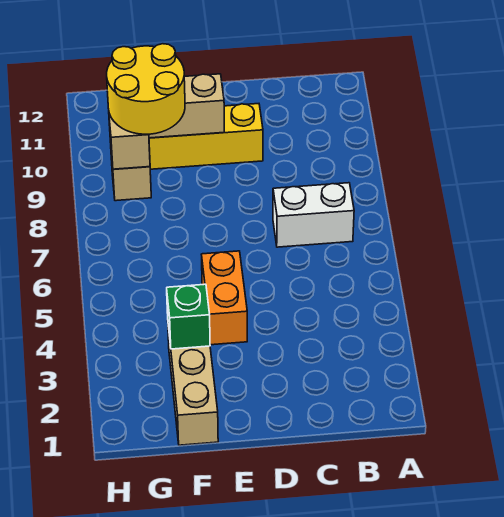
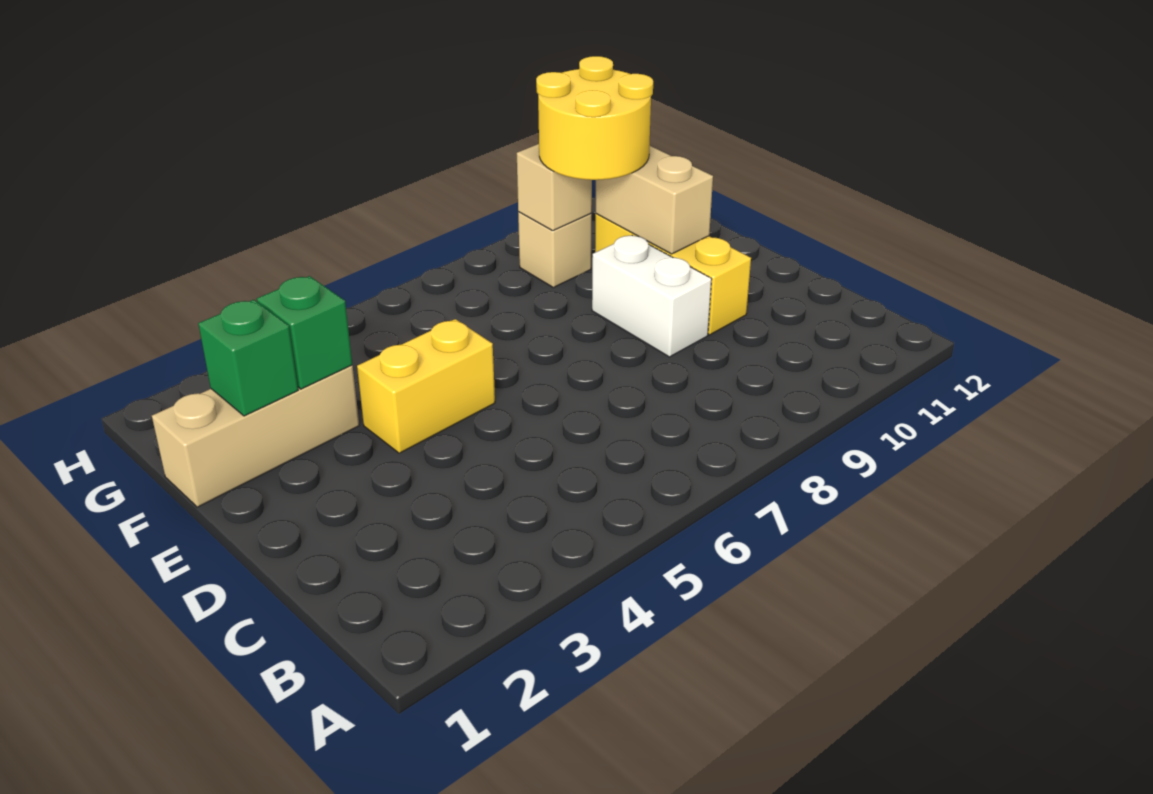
white brick B7:C7 level 1 -> white brick D9:E9 level 1
orange brick E4:E5 level 1 -> yellow brick E4:E5 level 1
none -> green brick F2 level 2

